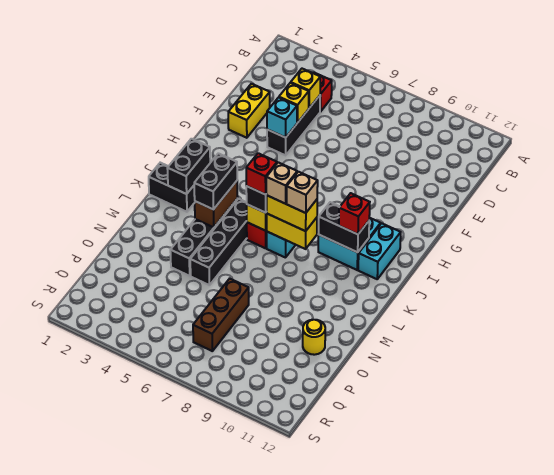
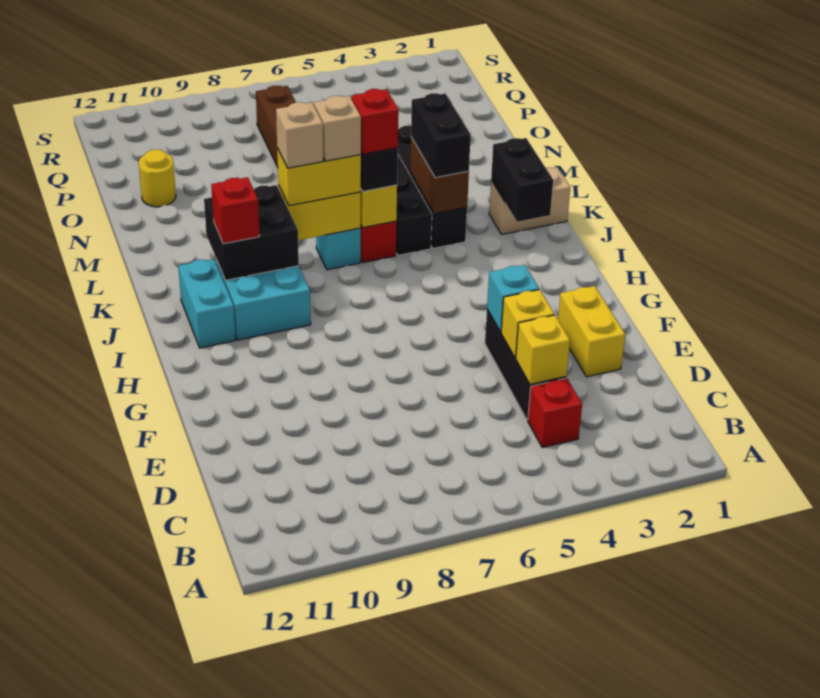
black brick J9:J10 level 2 -> black brick J9:K10 level 2
black brick K1:K2 level 1 -> tan brick K1:K2 level 1

